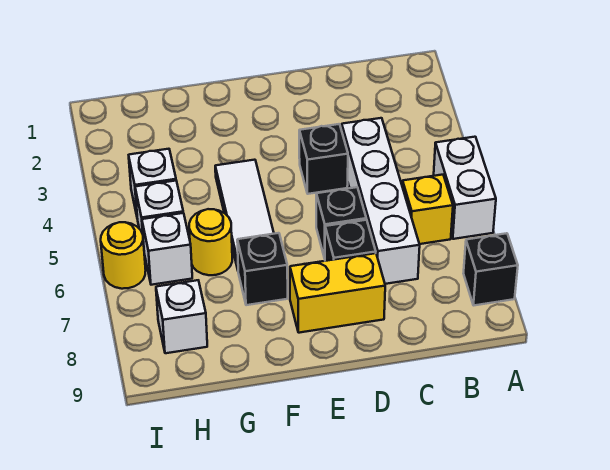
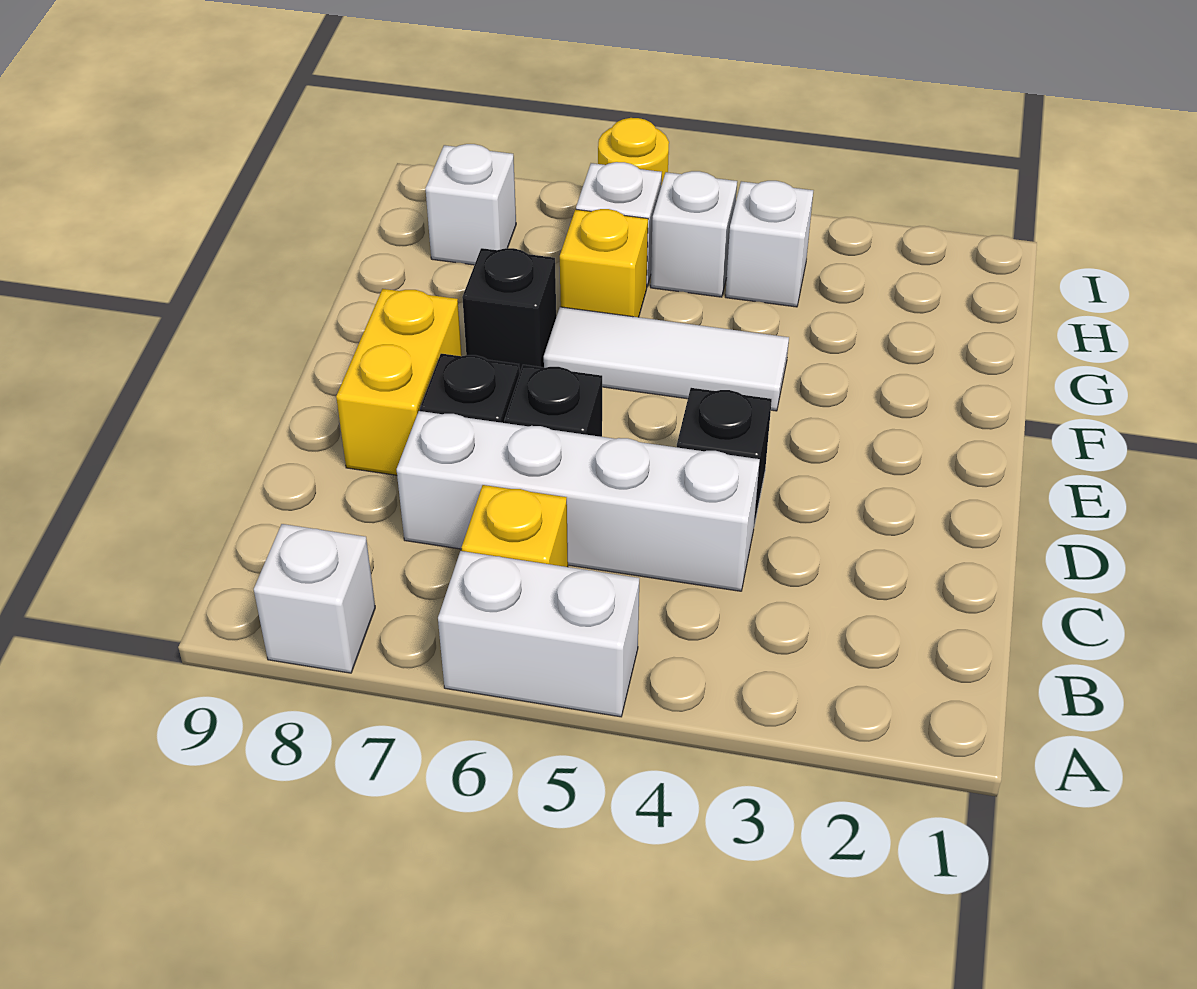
black brick A8 level 1 -> white brick A8 level 1
yellow round brick G6 level 1 -> yellow brick G6 level 1

